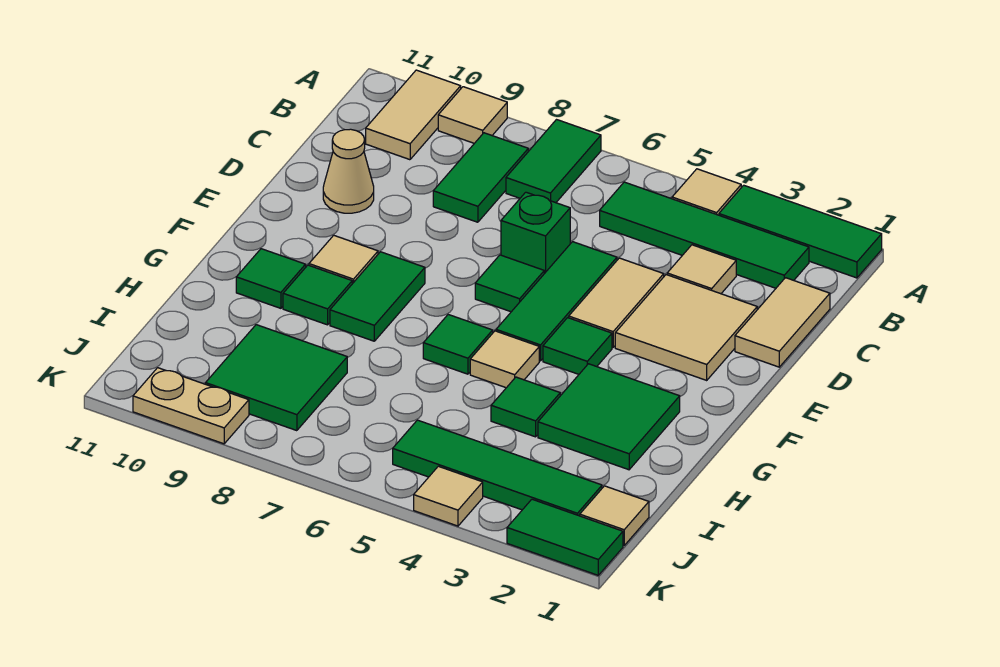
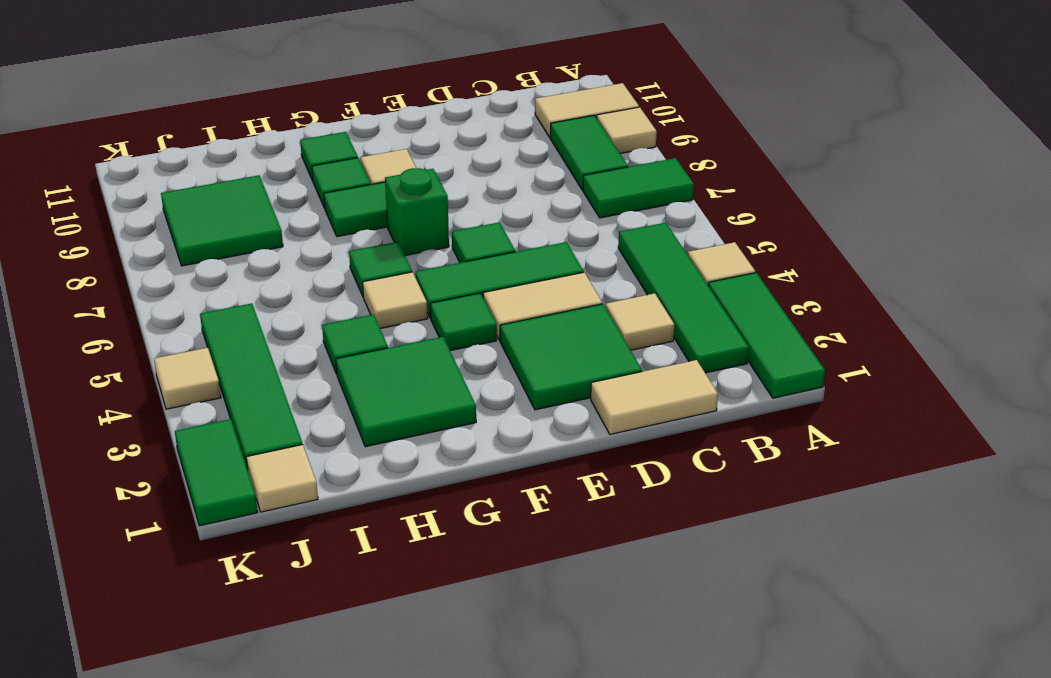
green tile B8:C8 level 1 -> green tile B8:B9 level 1
tan tile D2:E3 level 1 -> green tile D2:E3 level 1
green brick D6 level 1 -> green brick F7 level 1
tan cone D10 level 1 -> none
tan plate K9:K10 level 1 -> none

